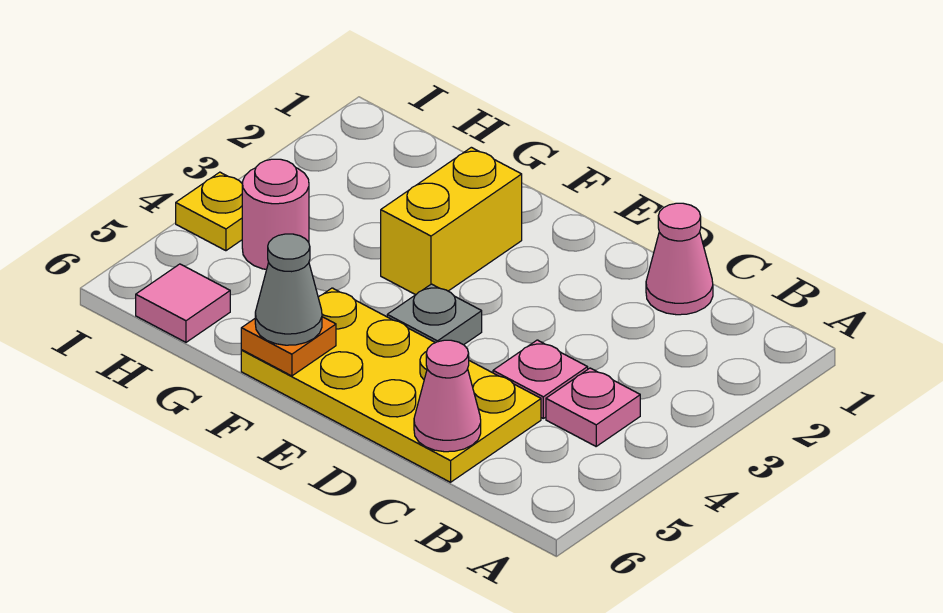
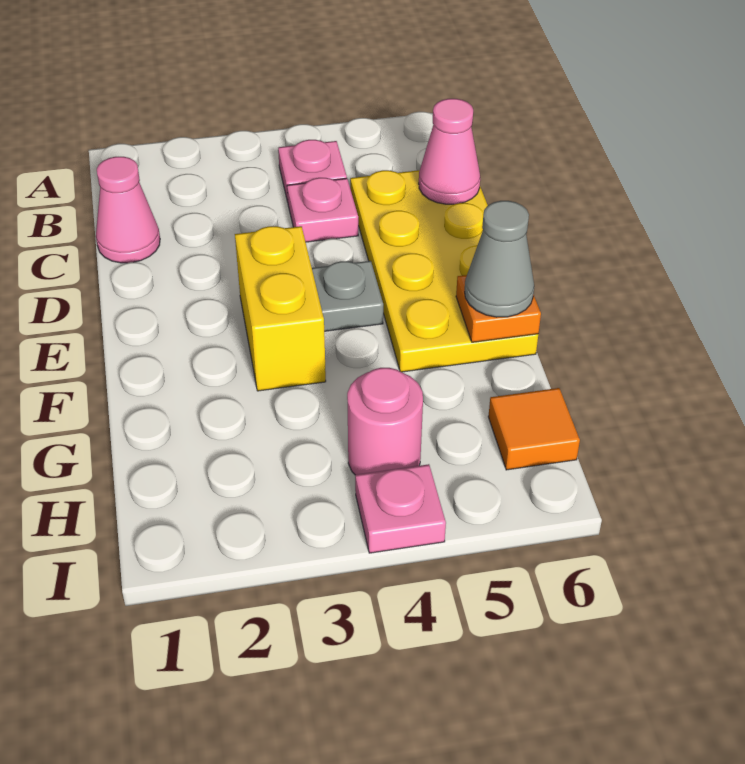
yellow brick F2:F3 level 1 -> yellow brick E3:F3 level 1
pink tile H6 level 1 -> orange tile H6 level 1
yellow plate I4 level 1 -> pink plate I4 level 1

